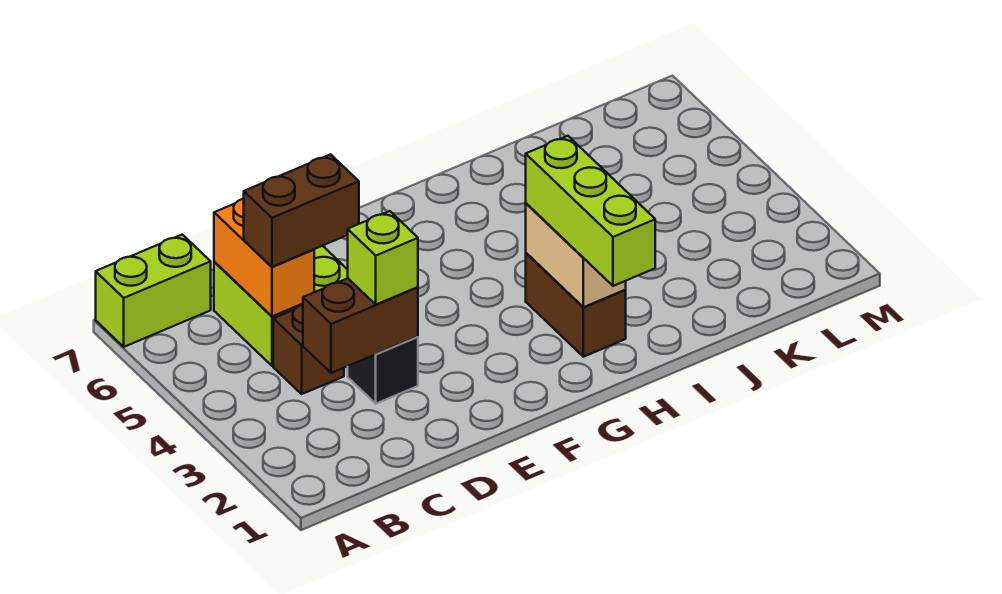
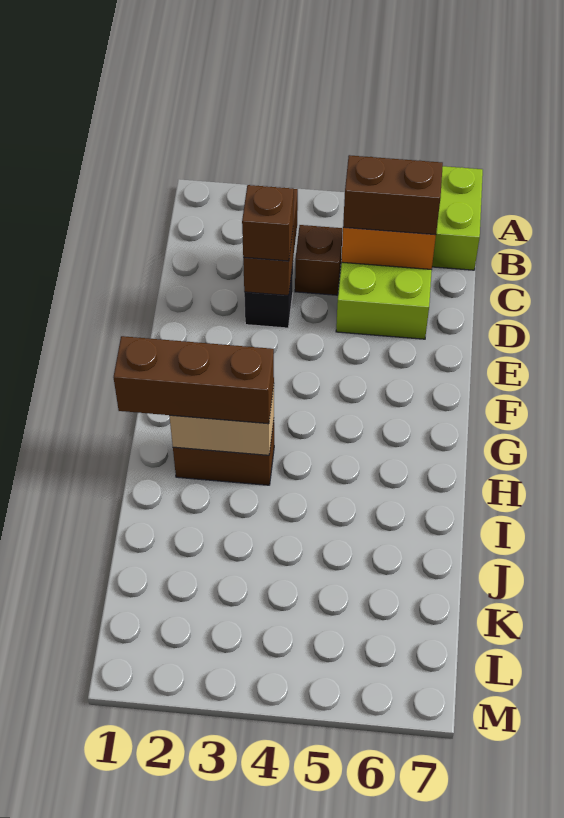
brown brick C5:D5 level 3 -> brown brick C5:C6 level 3
lime brick D3 level 3 -> brown brick D3 level 3
lime brick H1:H3 level 3 -> brown brick H1:H3 level 3

